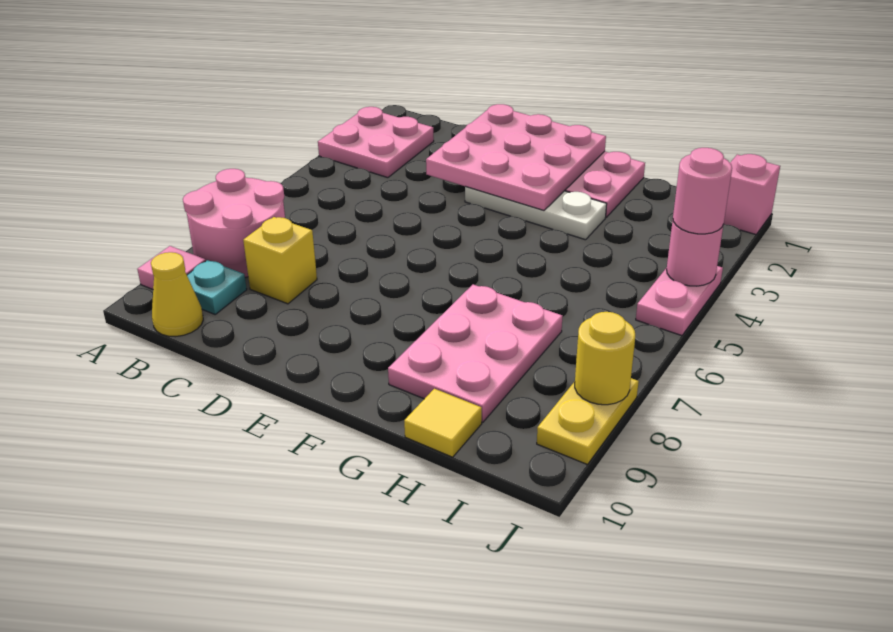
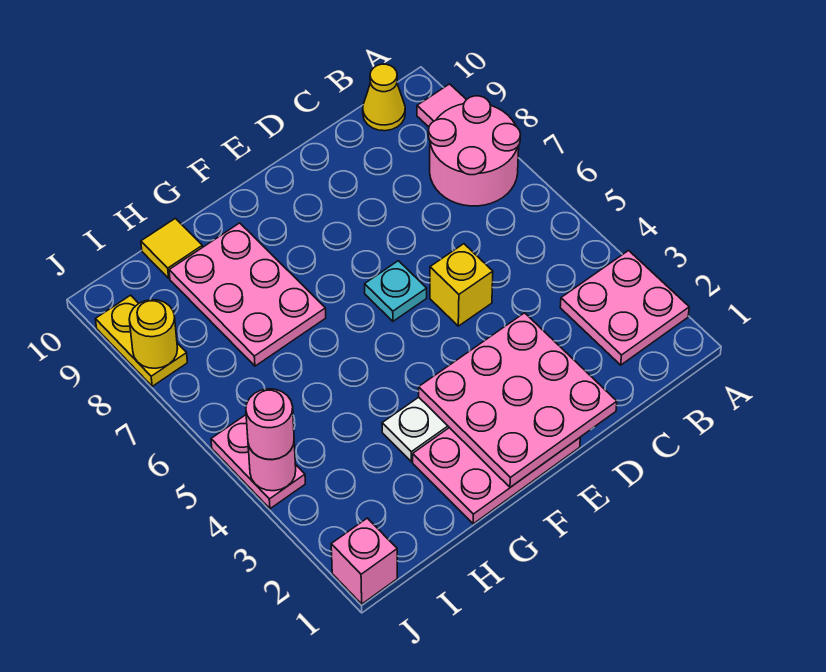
cyan plate B9 level 1 -> cyan plate E6 level 1
yellow brick C8 level 1 -> yellow brick D5 level 1

